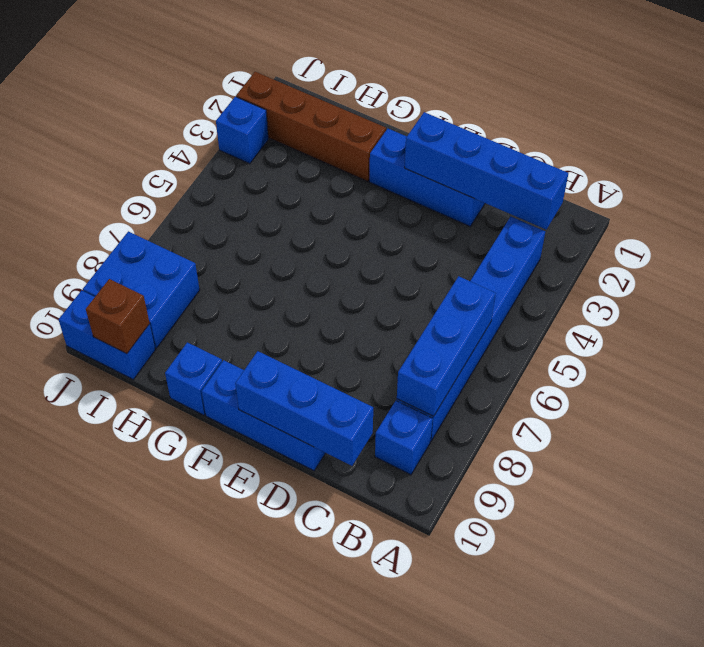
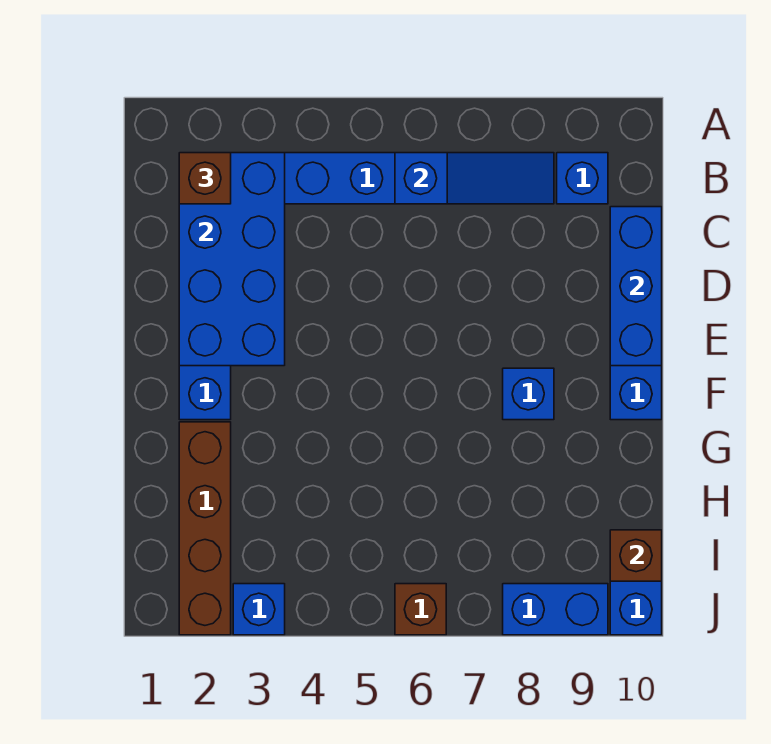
blue brick B2:E2 level 2 -> blue brick B2:E3 level 2
none -> brown brick B2 level 3
blue brick B6:B8 level 2 -> blue slope B6:B8 level 2 top 6
blue brick G10 level 1 -> blue brick F8 level 1
blue brick I8:J9 level 1 -> blue brick J8:J9 level 1
none -> brown brick J6 level 1

